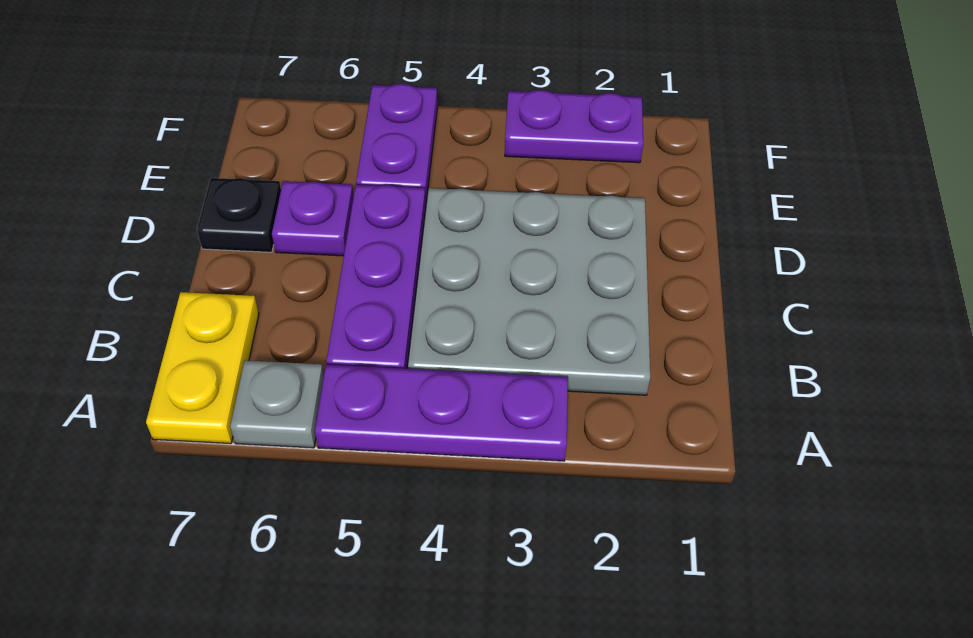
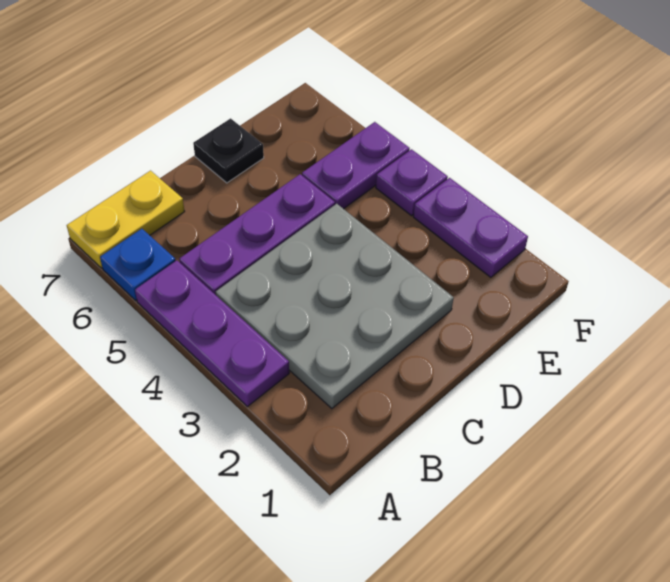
grey plate A6 level 1 -> blue plate A6 level 1
purple plate D6 level 1 -> purple plate F4 level 1

